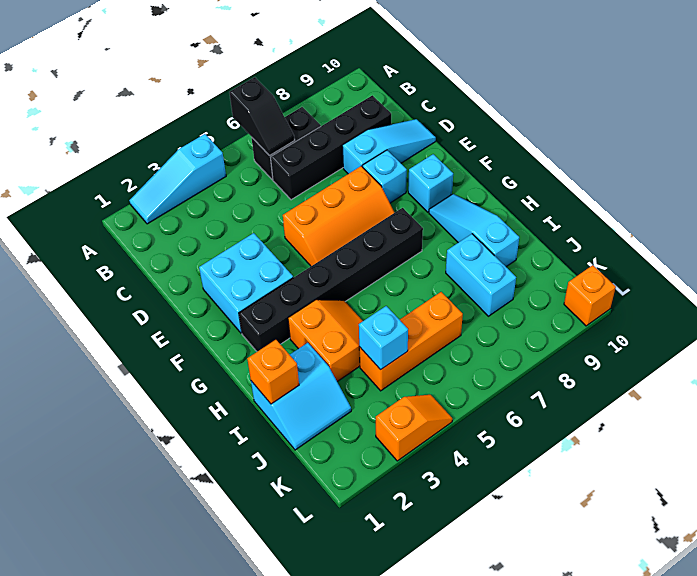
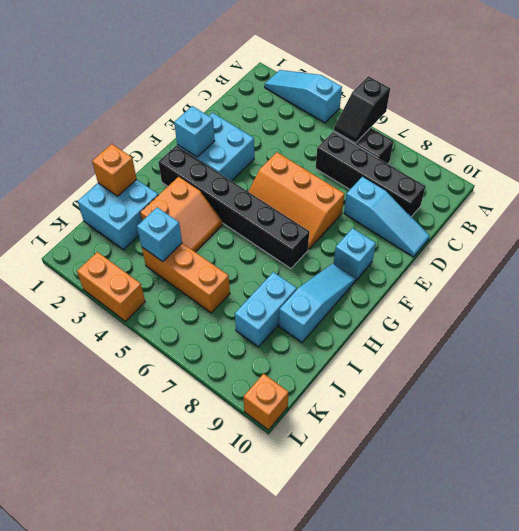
cyan brick E8 level 1 -> cyan brick F2 level 2
cyan slope I1:J2 level 1 top I -> cyan brick I1:J2 level 1
orange slope L3:L4 level 1 top 3 -> orange brick L3:L4 level 1

